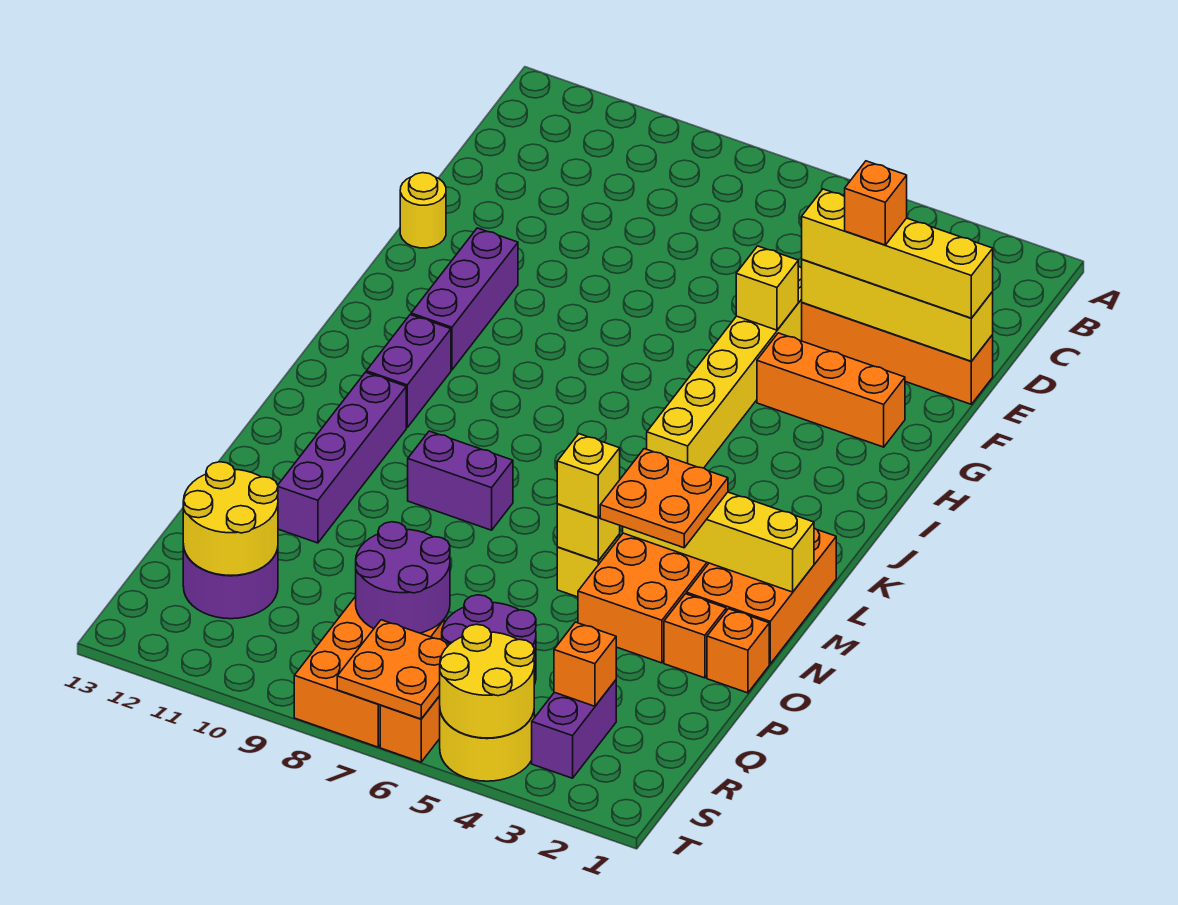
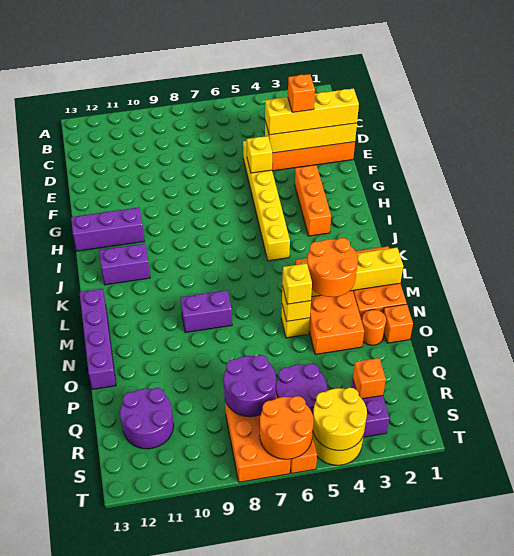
yellow round brick F13 level 1 -> none
orange brick G2:G4 level 1 -> orange brick G3:I3 level 1
purple brick G11:I11 level 1 -> purple brick H11:H13 level 1
purple brick J11:K11 level 1 -> purple brick J11:J12 level 1
purple brick L11:O11 level 1 -> purple brick L13:O13 level 1
orange plate M3:N4 level 3 -> orange round brick M3:N4 level 3
orange brick O2 level 1 -> orange round brick O2 level 1
yellow round brick Q11:R12 level 2 -> none
orange plate S6:T7 level 2 -> orange round brick S6:T7 level 2

